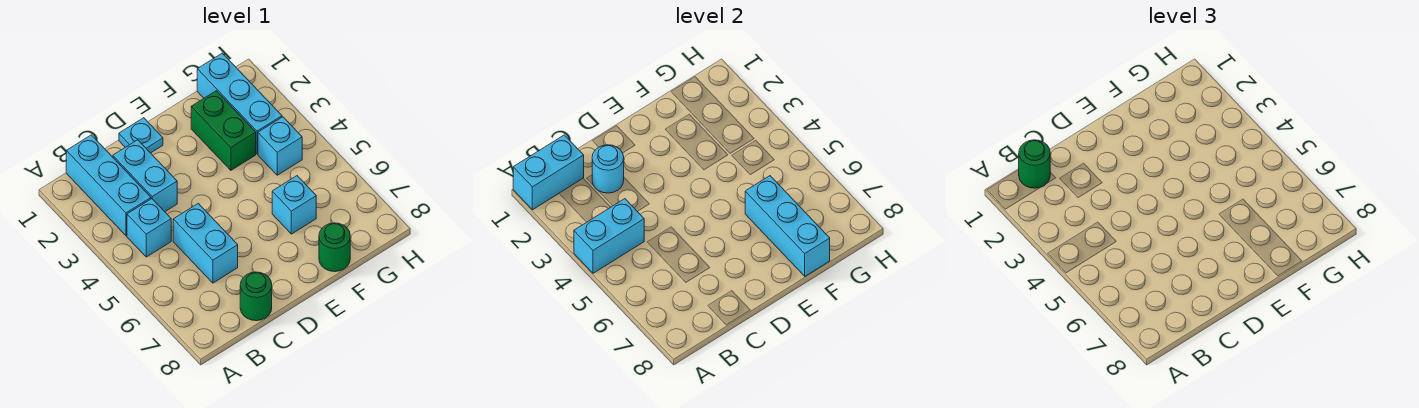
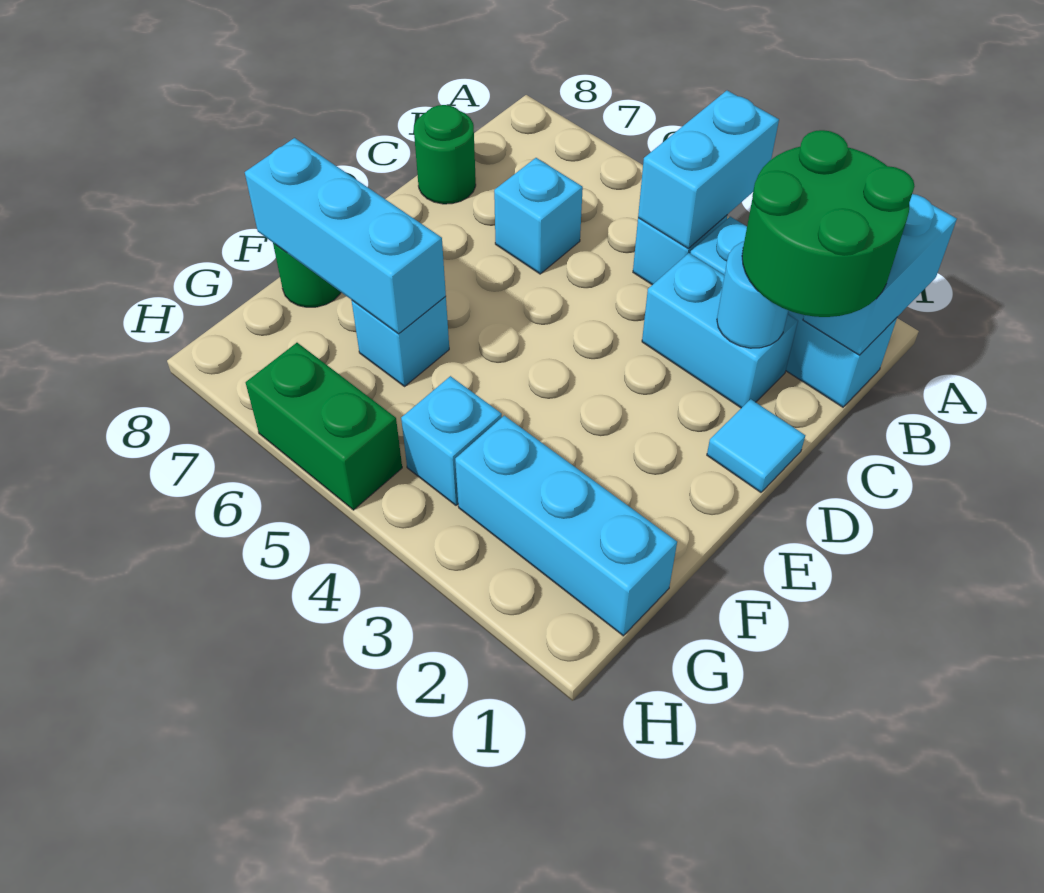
green round brick B1 level 3 -> green round brick B1:C2 level 3
cyan brick C5:C6 level 1 -> cyan brick C6 level 1
cyan plate D1 level 1 -> cyan tile D1 level 1
green brick F2:F3 level 1 -> green brick H5:H6 level 1

